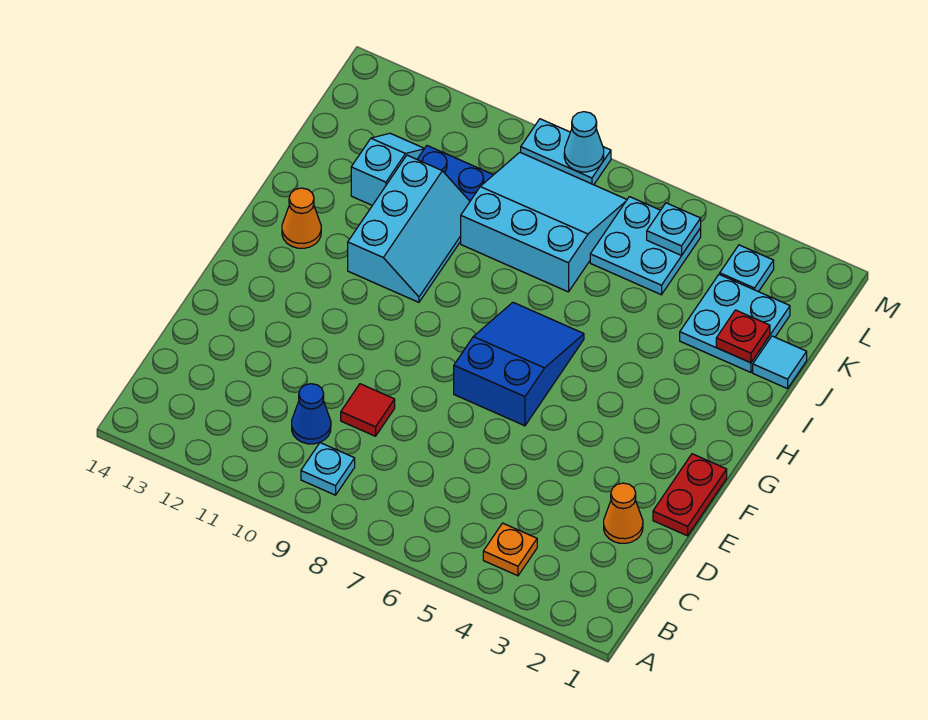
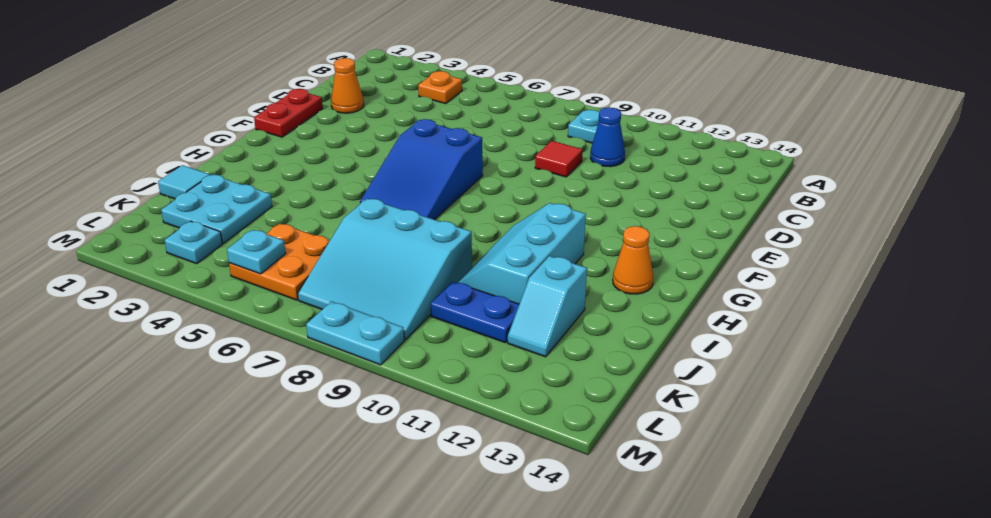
red plate J2 level 2 -> none
cyan plate K5:L6 level 1 -> orange plate K5:L6 level 1
cyan cone M8 level 2 -> none

